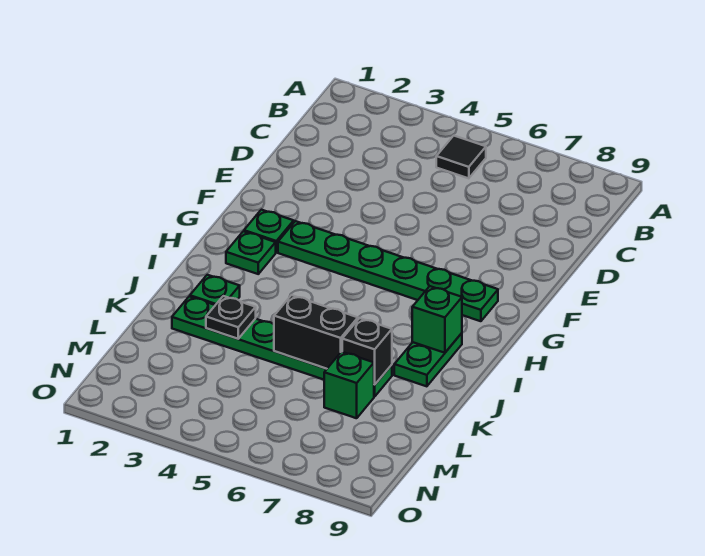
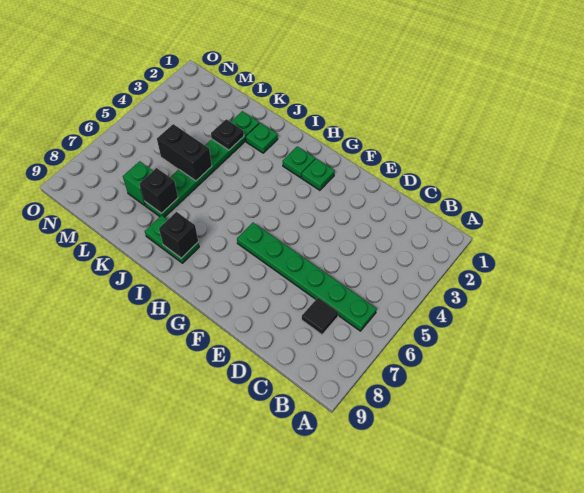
black tile B5 level 1 -> black tile C7 level 1
green plate G3:G8 level 1 -> green plate B6:G6 level 1
green brick I8 level 2 -> black brick I8 level 2
black brick K5:K6 level 2 -> black brick K5:L5 level 2

